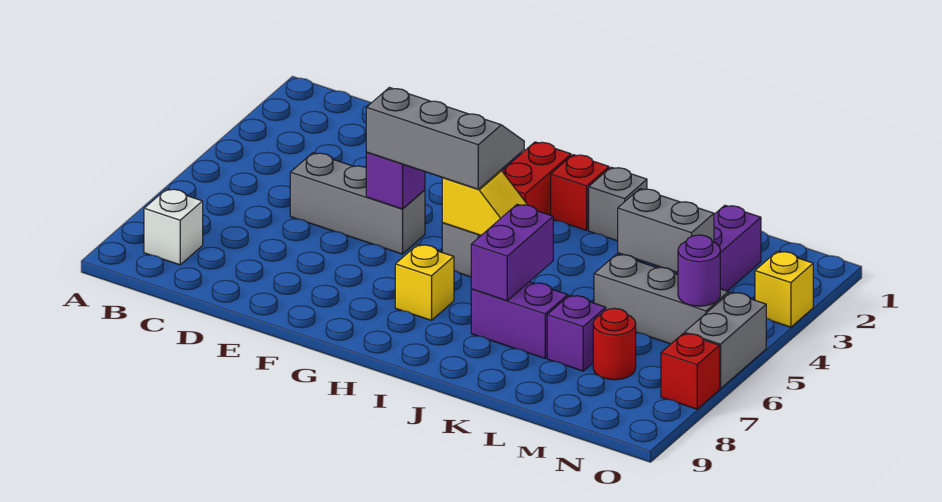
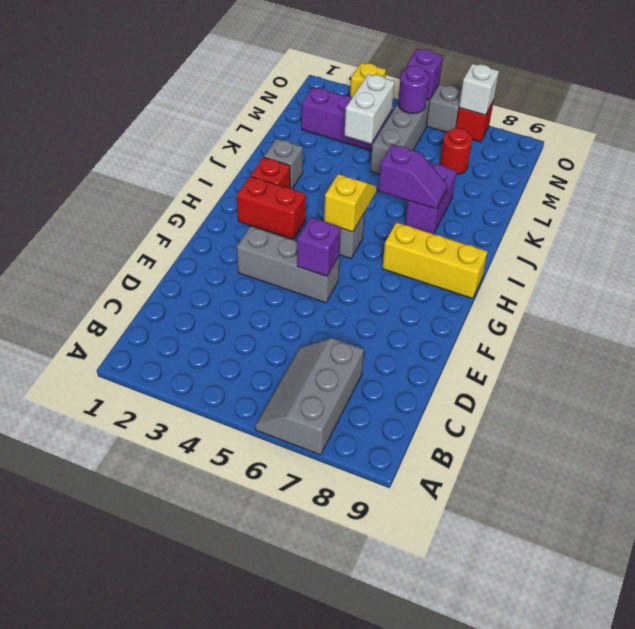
white brick B8 level 1 -> white brick O7 level 2
grey brick D5:F5 level 1 -> grey brick F3:F5 level 1
grey slope F4:H5 level 3 top 5 -> grey slope A6:C7 level 1 top 7
yellow brick H7 level 1 -> yellow brick H7:H9 level 1
purple brick J6:J7 level 2 -> purple slope J6:J7 level 2 top 6
grey brick L4:M4 level 2 -> white brick L4:M4 level 2
purple brick L7 level 1 -> purple brick O5 level 2

